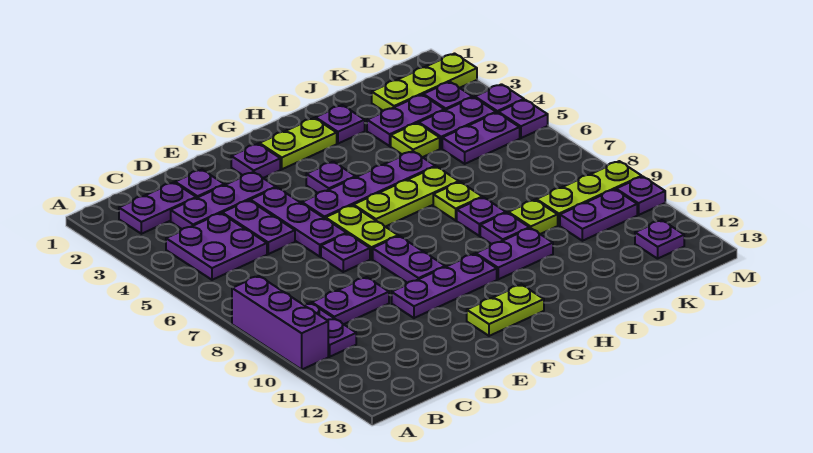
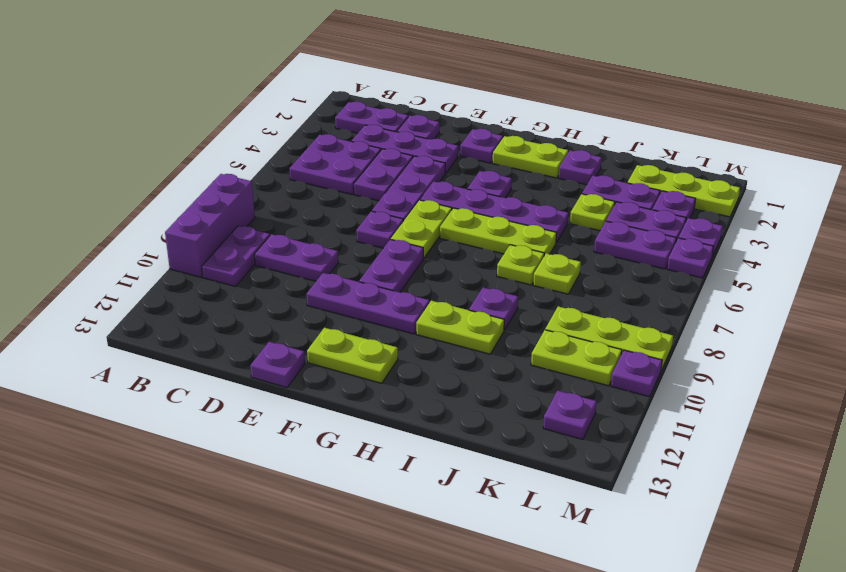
purple plate H10:I10 level 1 -> lime plate H10:I10 level 1
purple plate I8 level 1 -> purple plate E13 level 1
lime plate J9 level 1 -> lime plate J7 level 1
purple plate K10:L10 level 1 -> lime plate K10:L10 level 1

